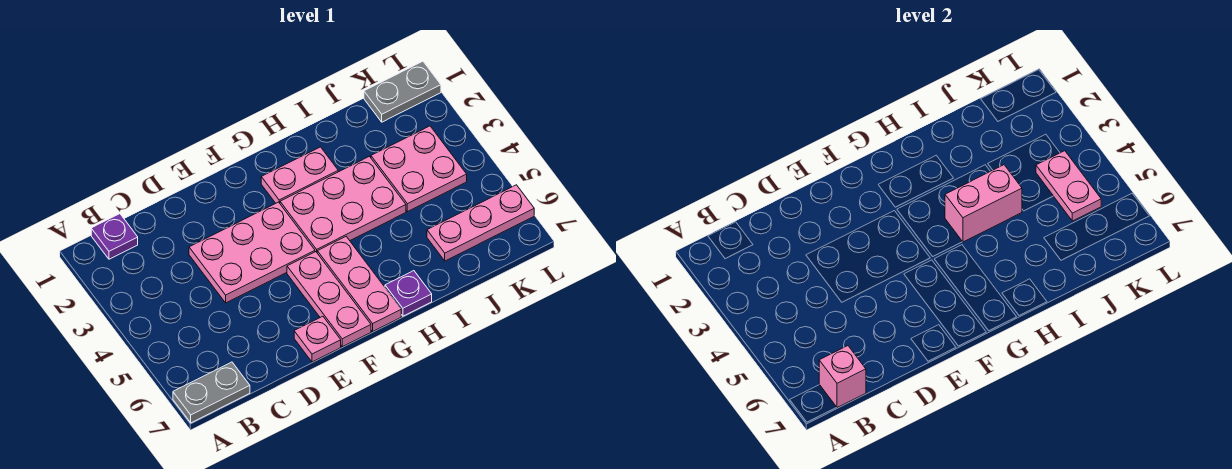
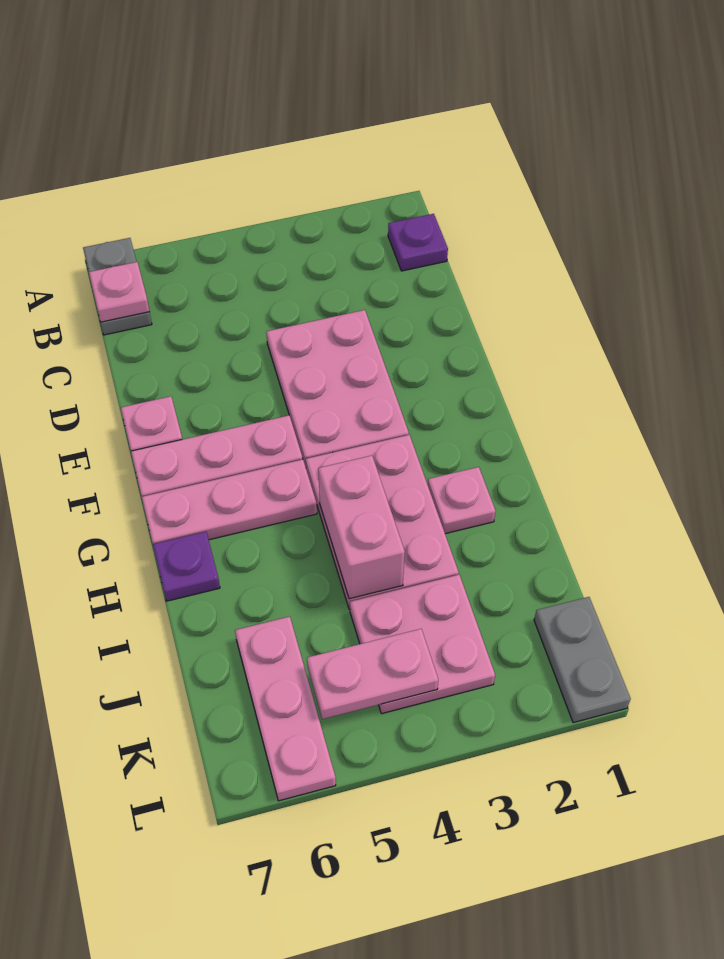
pink brick B7 level 2 -> pink plate B7 level 2
pink plate G2:H2 level 1 -> pink plate H2 level 1

